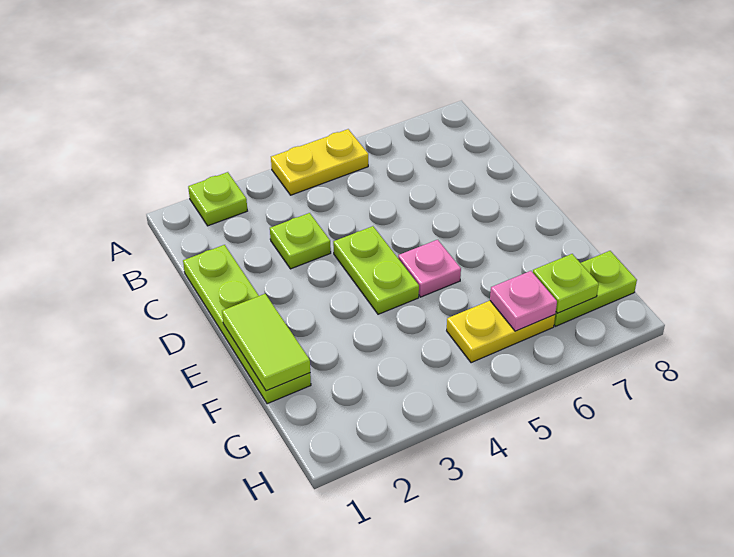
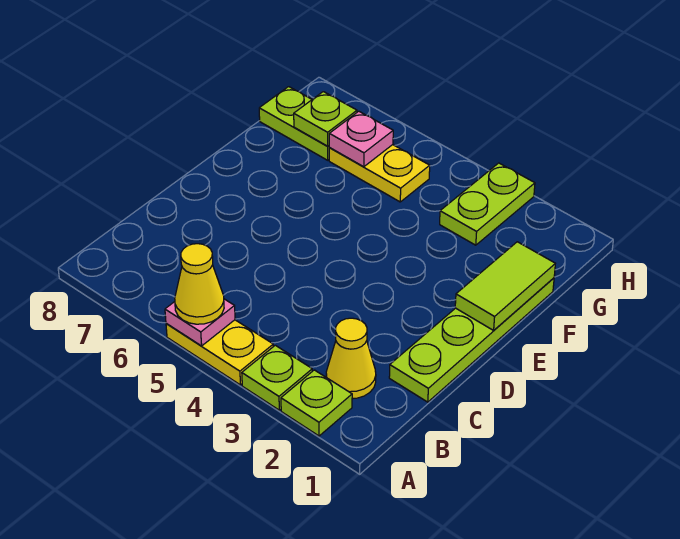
none -> yellow cone A5 level 3
none -> yellow cone B2 level 1
lime plate C3 level 1 -> lime plate A3 level 1
lime plate D4:E4 level 1 -> lime plate G3:H3 level 1
pink plate E5 level 1 -> pink plate A5 level 2

